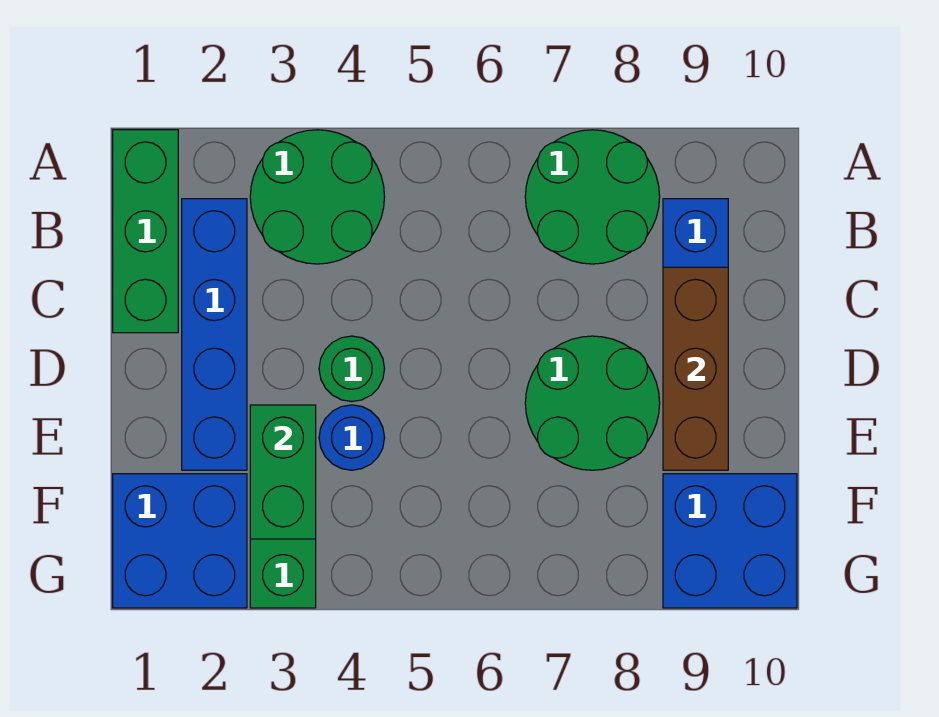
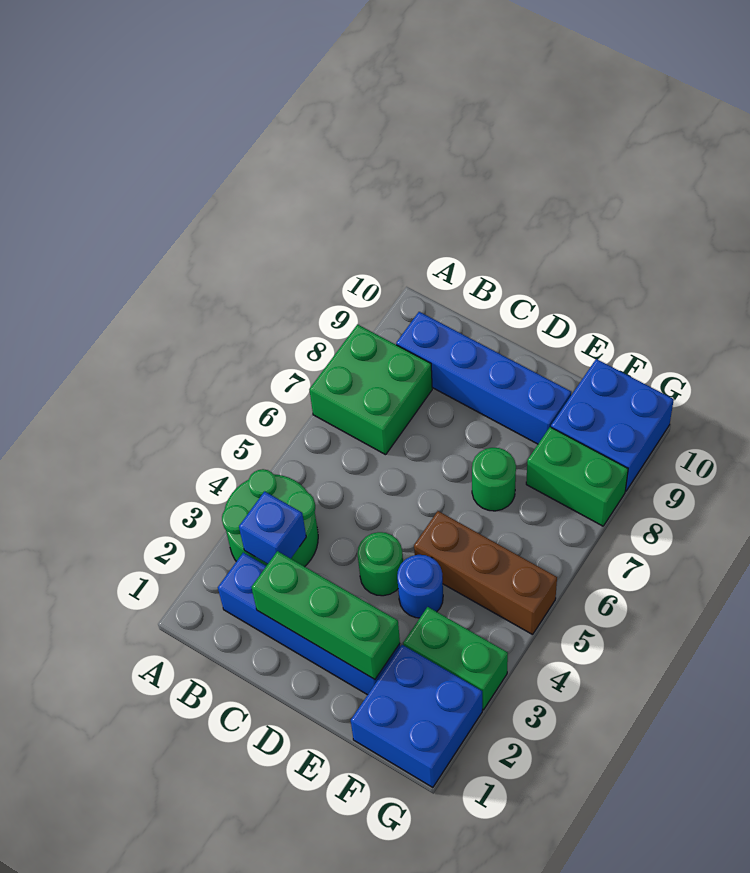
green brick A1:C1 level 1 -> green brick C2:E2 level 2
green round brick A7:B8 level 1 -> green brick A7:B8 level 1
none -> blue brick B3 level 2
brown brick C9:E9 level 2 -> brown brick E5:G5 level 1
green round brick D7:E8 level 1 -> green round brick E7 level 1
green brick E3:F3 level 2 -> green brick F8:G8 level 1

